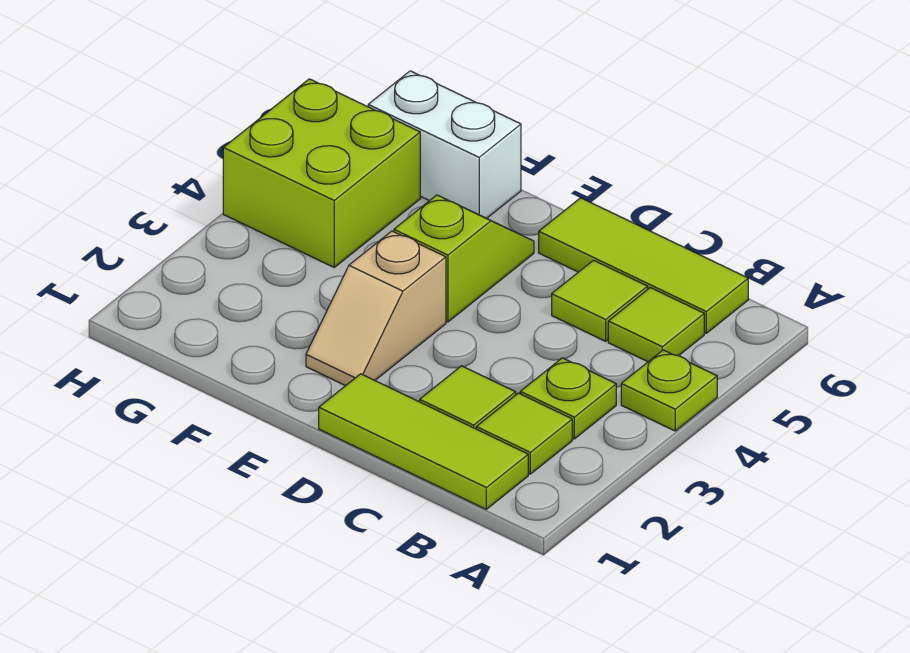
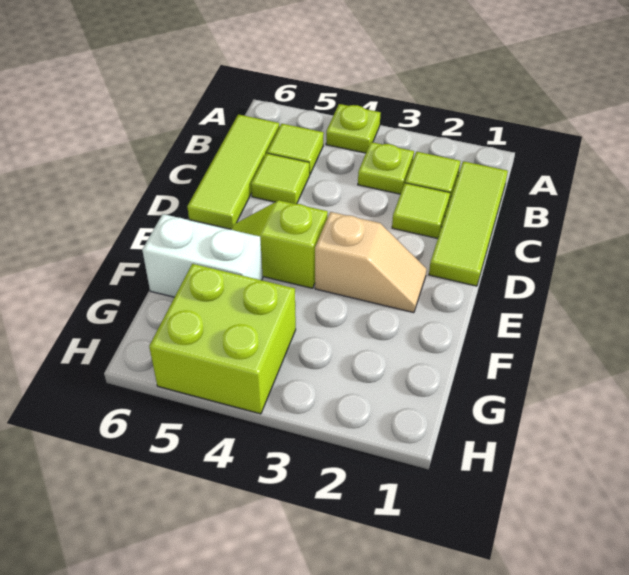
white brick F6:G6 level 1 -> white brick F5:F6 level 1

